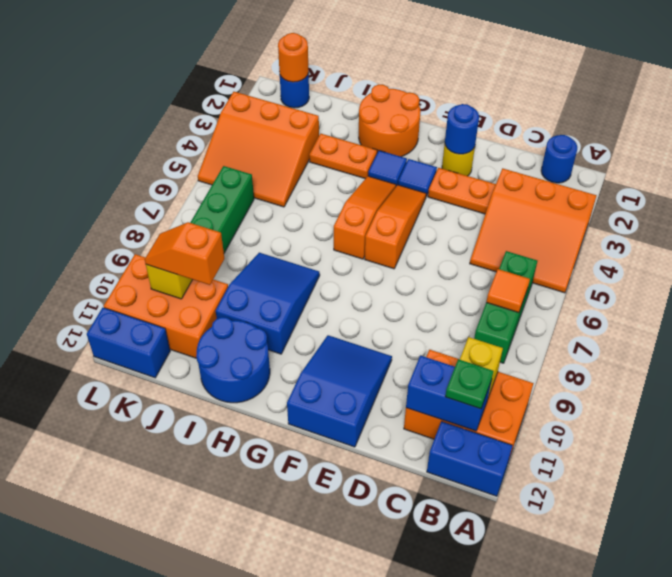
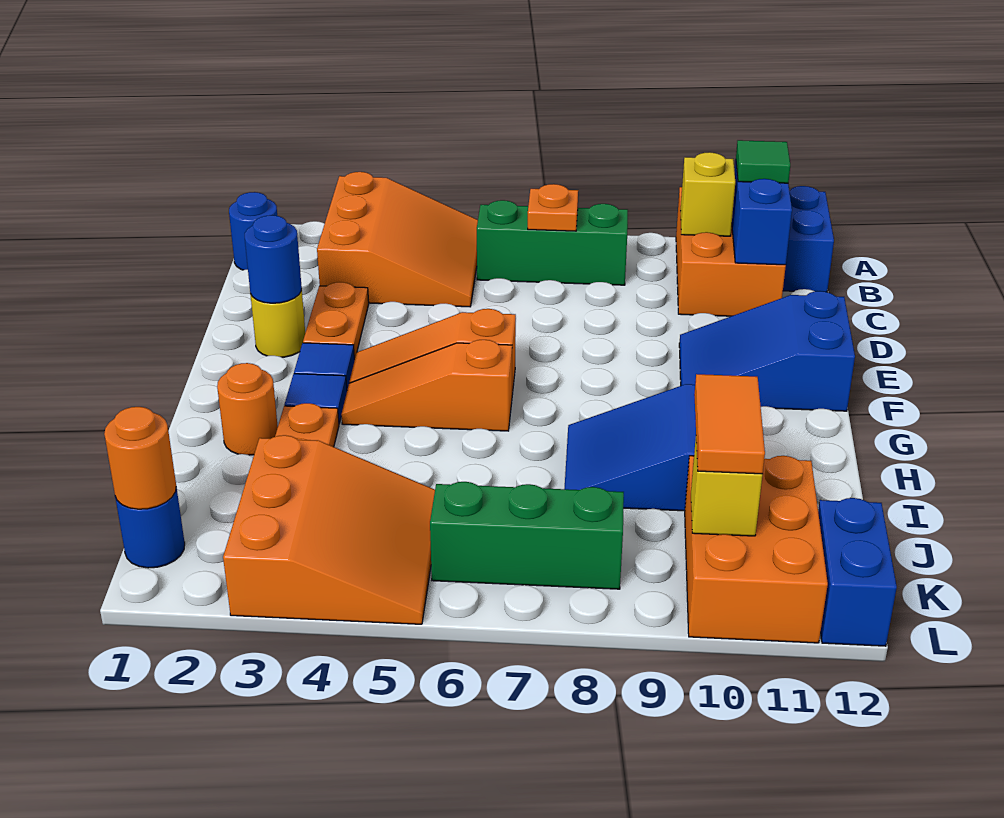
orange tile B7 level 2 -> orange plate B7 level 2
green plate B11 level 3 -> green tile B11 level 3
orange round brick G1:H2 level 1 -> orange round brick H2 level 1
blue round brick H11:I12 level 1 -> none
orange slope J10:K10 level 3 top J -> orange tile J10:K10 level 3

